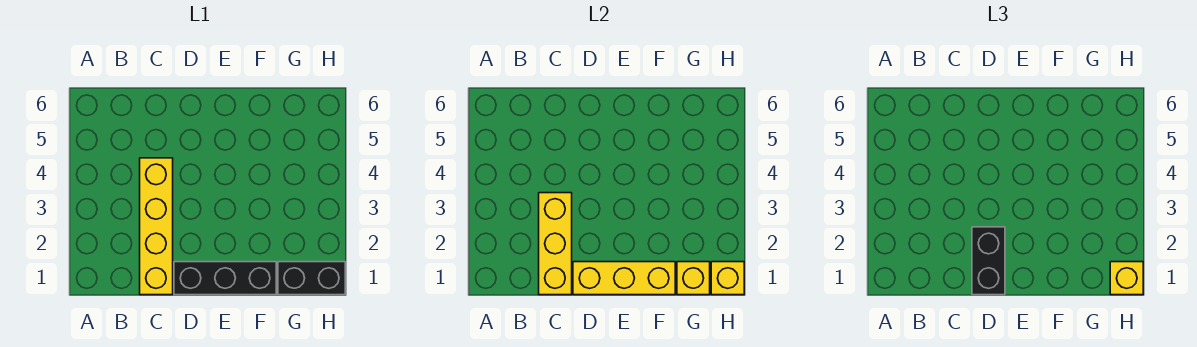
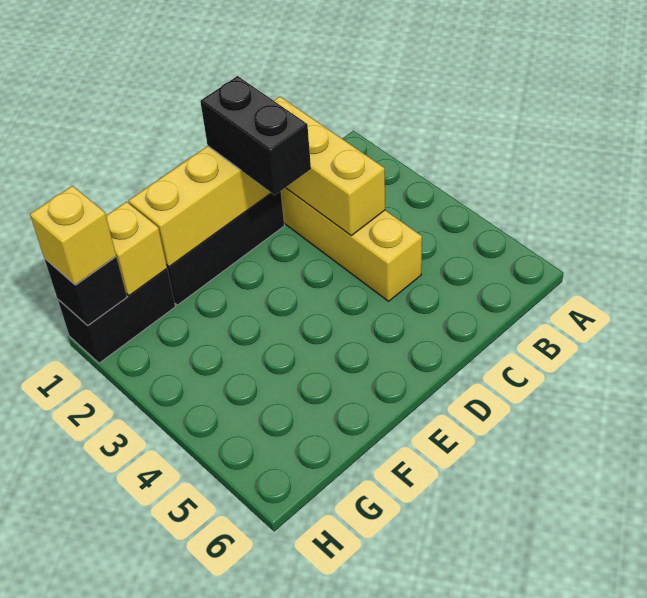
yellow brick H1 level 2 -> black brick H1 level 2

